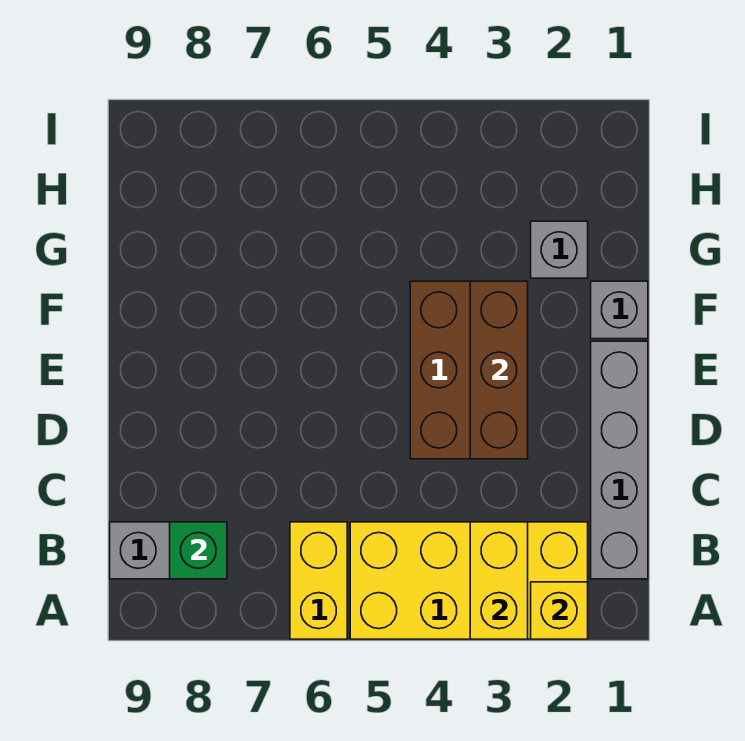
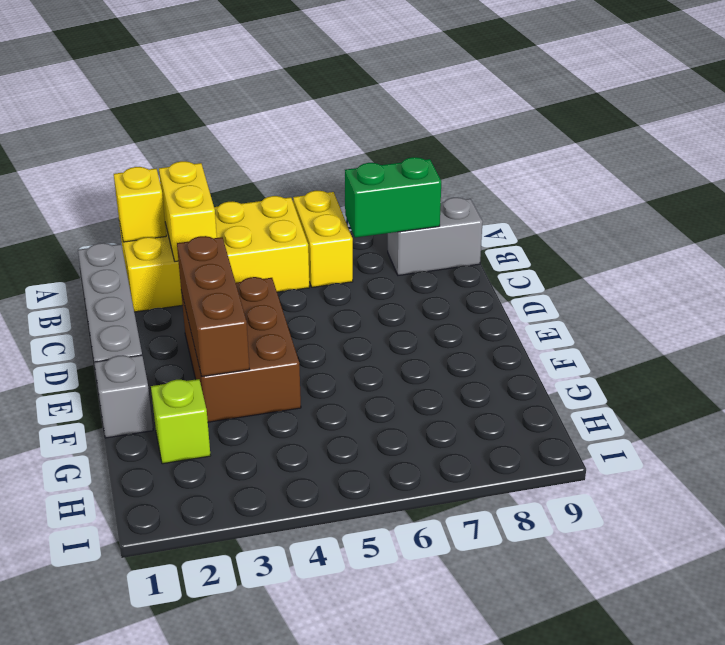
green brick B8 level 2 -> green brick B7:B8 level 2
grey brick G2 level 1 -> lime brick G2 level 1

